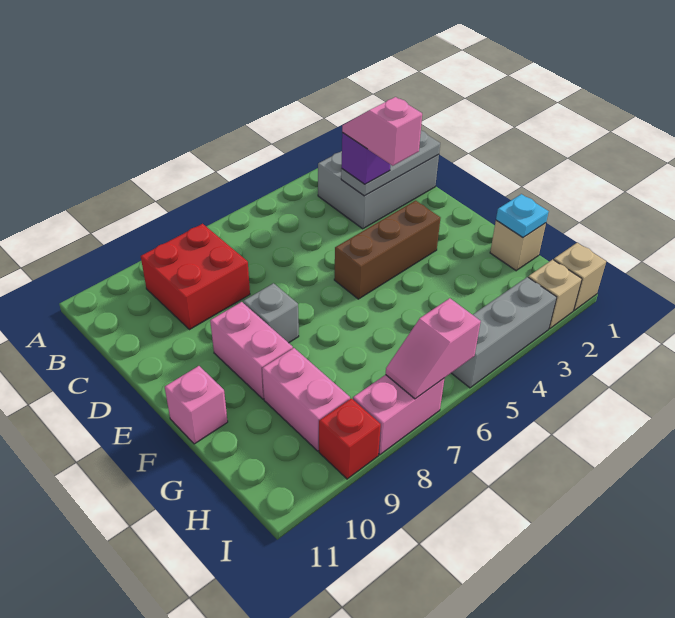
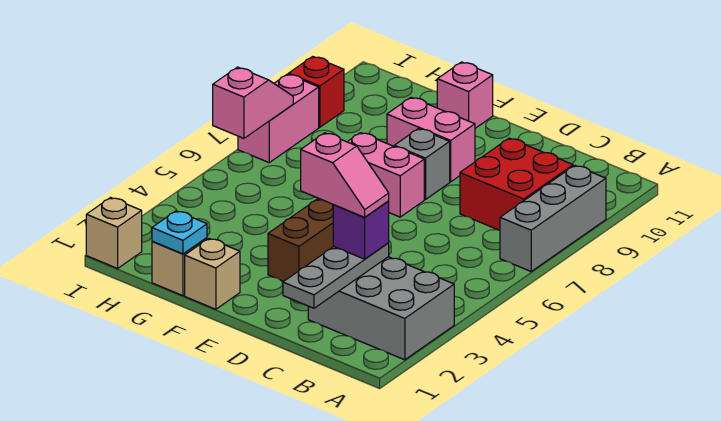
grey brick B1:C3 level 1 -> grey brick A2:C3 level 1
pink brick G9:H9 level 1 -> pink brick E7:F7 level 1
tan brick I2 level 1 -> tan brick F1 level 1
grey brick I3:I5 level 1 -> grey brick A7:A9 level 1

